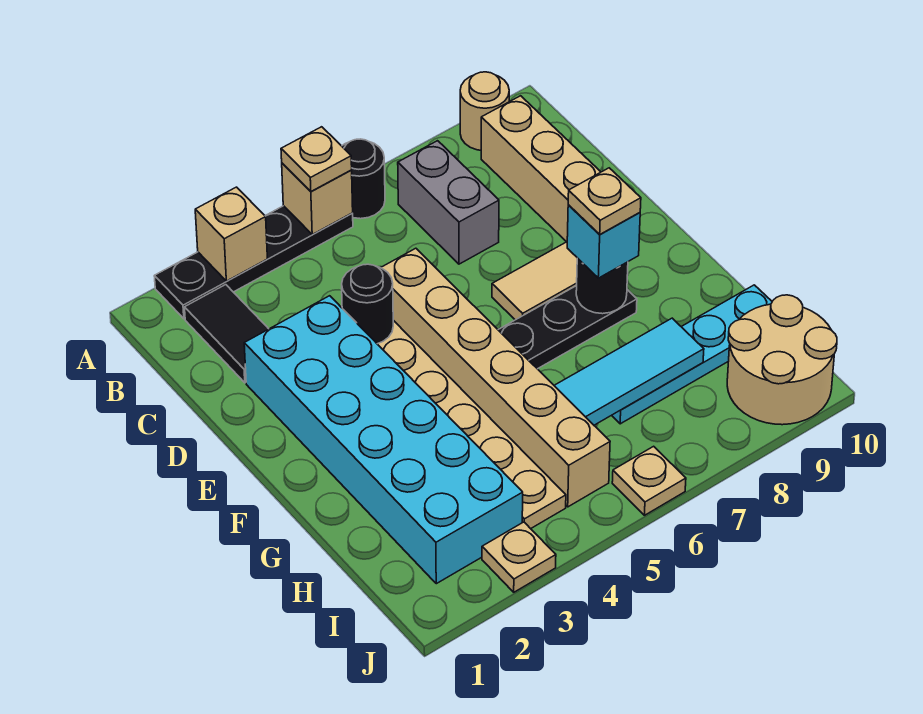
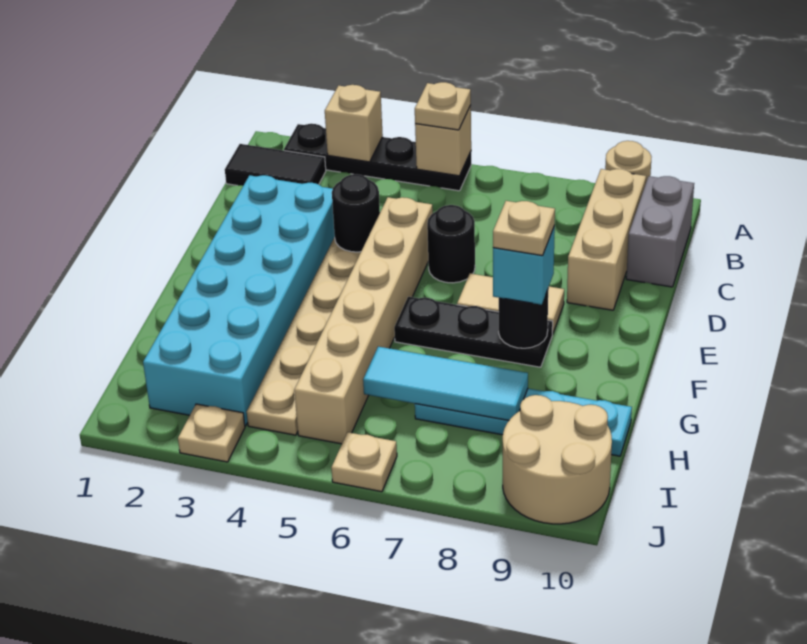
black round brick A6 level 1 -> black round brick D6 level 1
black tile B2:C2 level 1 -> black tile B1:B2 level 1
grey brick B7:C7 level 1 -> grey brick B10:C10 level 1

